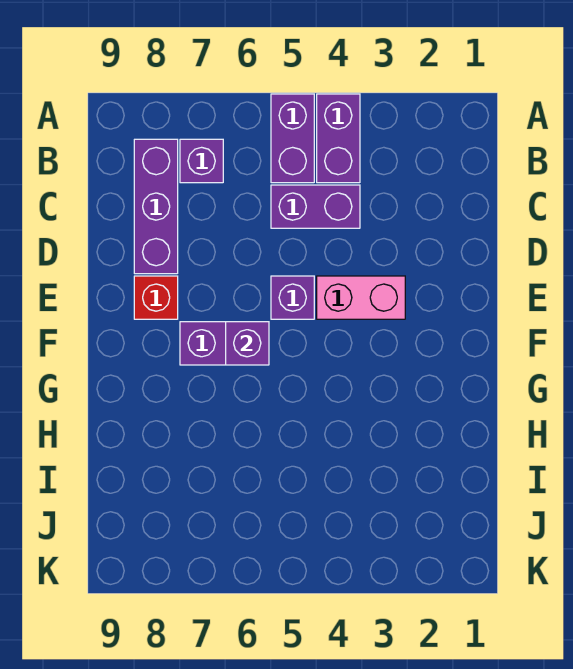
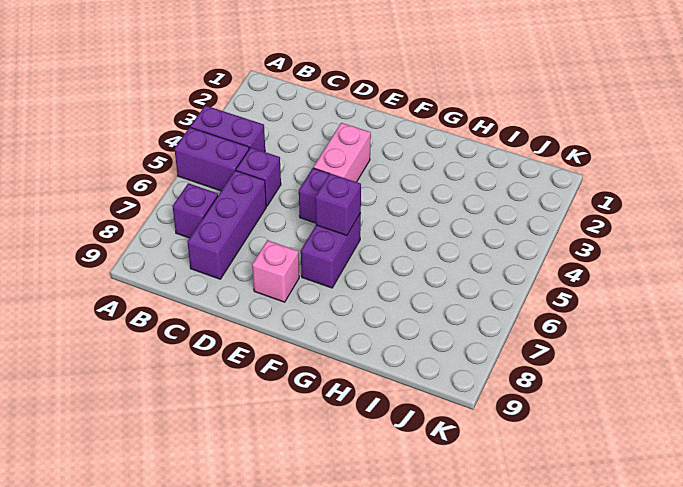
purple brick B8:D8 level 1 -> purple brick C6:C8 level 1
purple brick C4:C5 level 1 -> purple brick C5 level 1
red brick E8 level 1 -> pink brick E8 level 1

